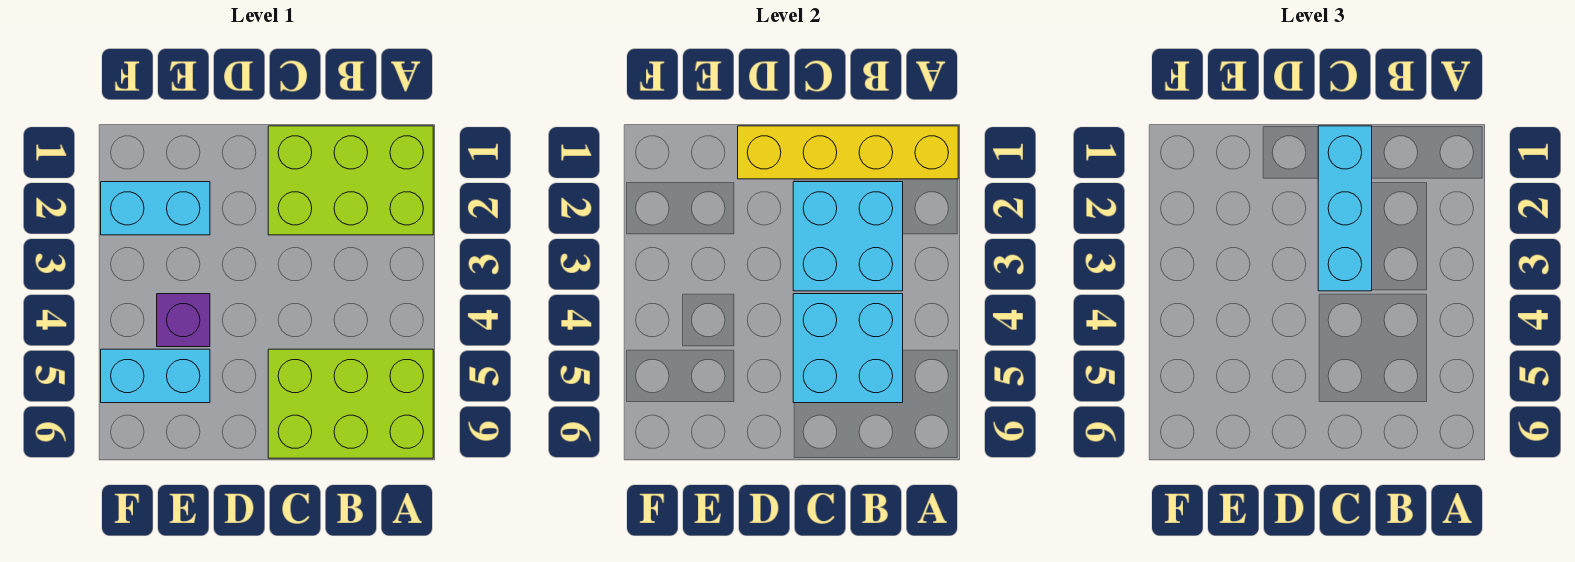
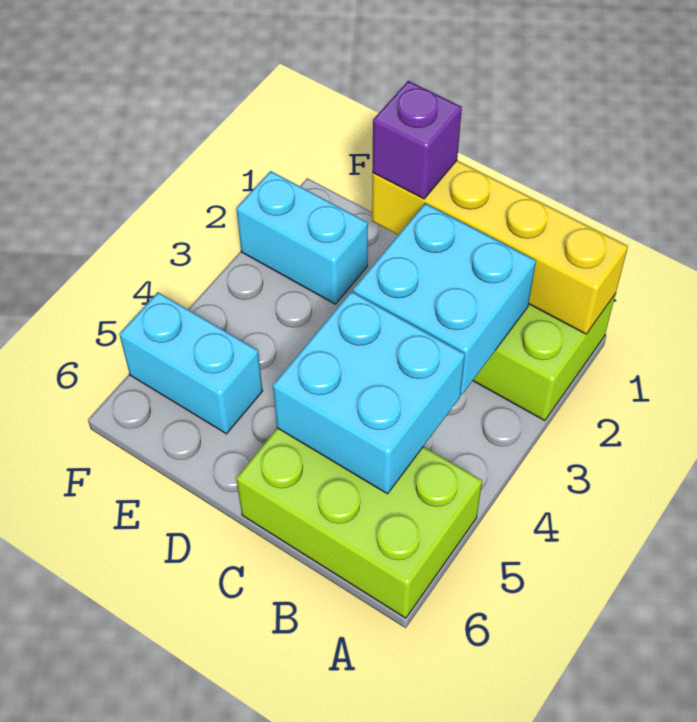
cyan brick C1:C3 level 3 -> none
purple brick E4 level 1 -> purple brick D1 level 3

